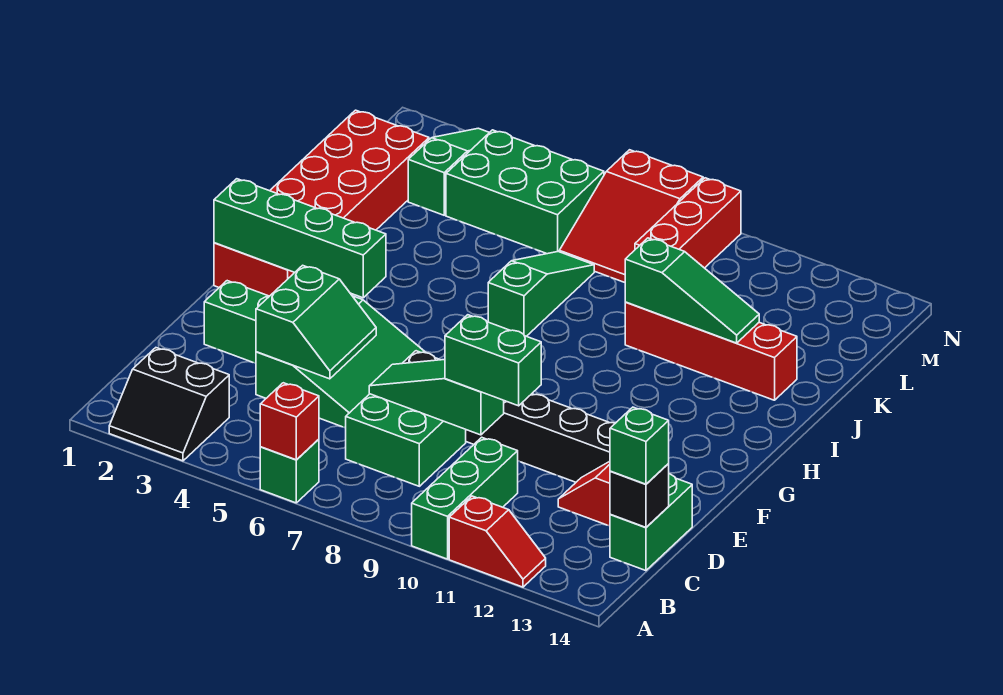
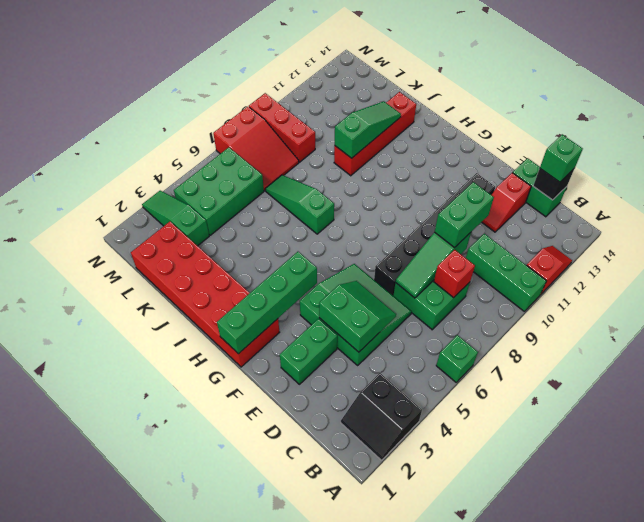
black slope A2:B3 level 1 top B -> black slope A2:B3 level 1 top 3
red brick A6 level 2 -> red brick C8 level 2

